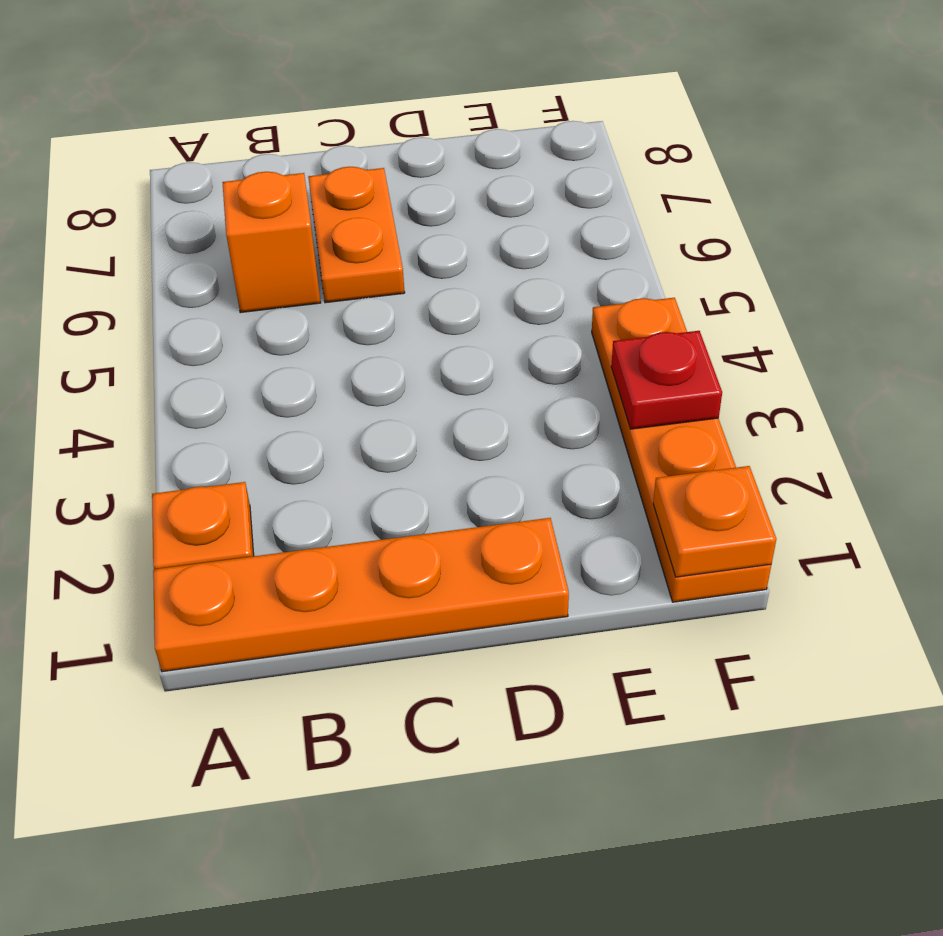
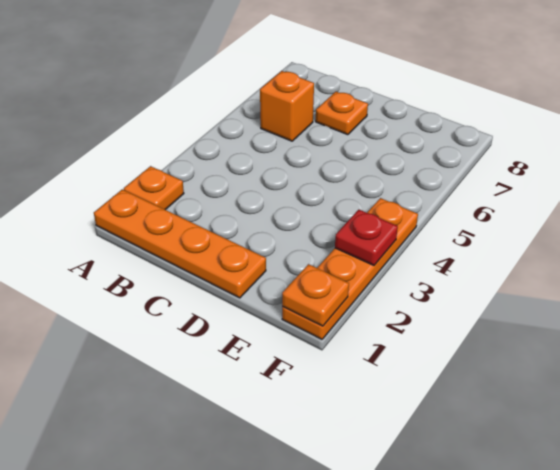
orange plate C6:C7 level 1 -> orange plate C7 level 1

